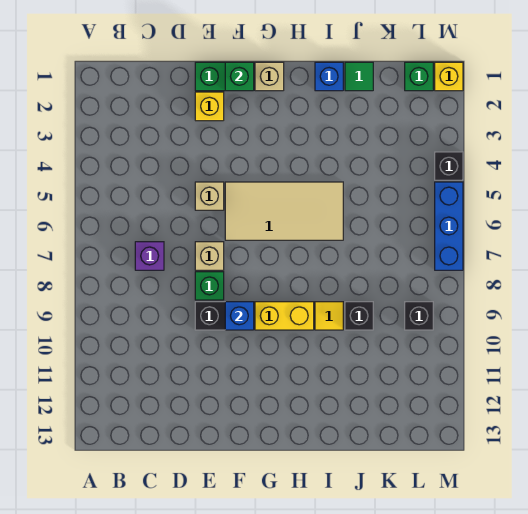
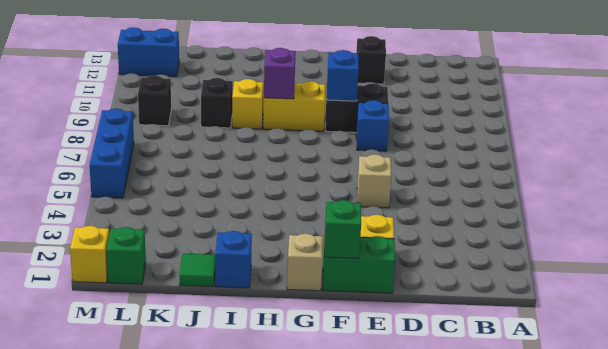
purple brick C7 level 1 -> purple brick H9 level 2
tan brick E7 level 1 -> none
green brick E8 level 1 -> blue brick E8 level 1
tan tile F5:I6 level 1 -> none
yellow tile I9 level 1 -> yellow brick I9 level 1
none -> blue brick L12:M12 level 1
black brick M4 level 1 -> black brick E12 level 1

